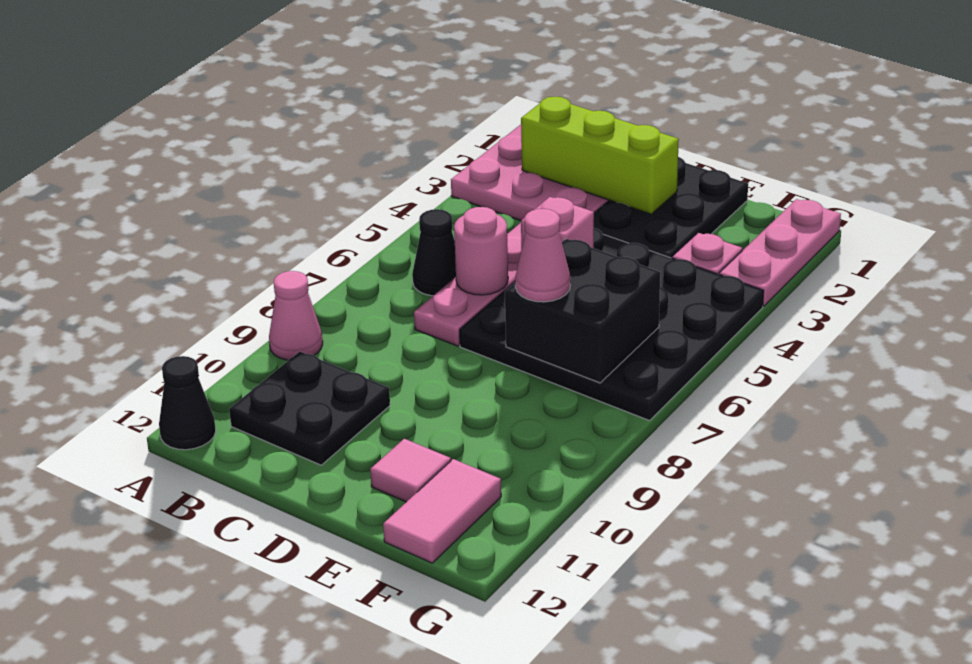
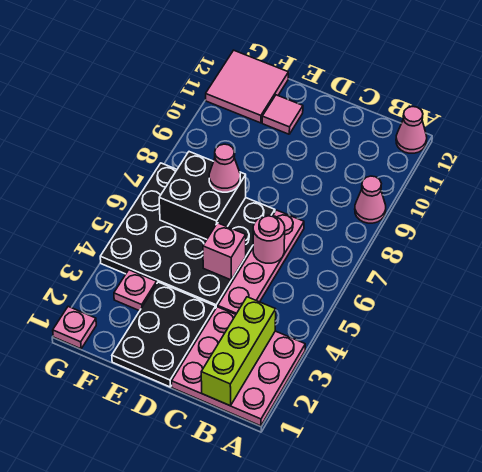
black cone A12 level 1 -> pink cone A12 level 1
lime brick B2:D2 level 2 -> lime brick B1:B3 level 2
black cone B6 level 1 -> none
black plate B10:C11 level 1 -> none
pink tile F11:F12 level 1 -> pink tile F11:G12 level 1
pink plate G1:G3 level 1 -> pink plate G1 level 1

